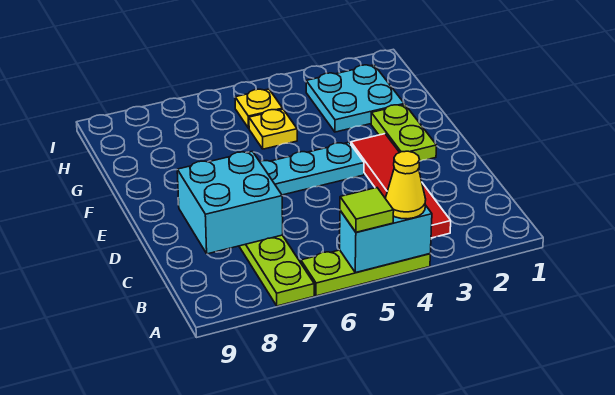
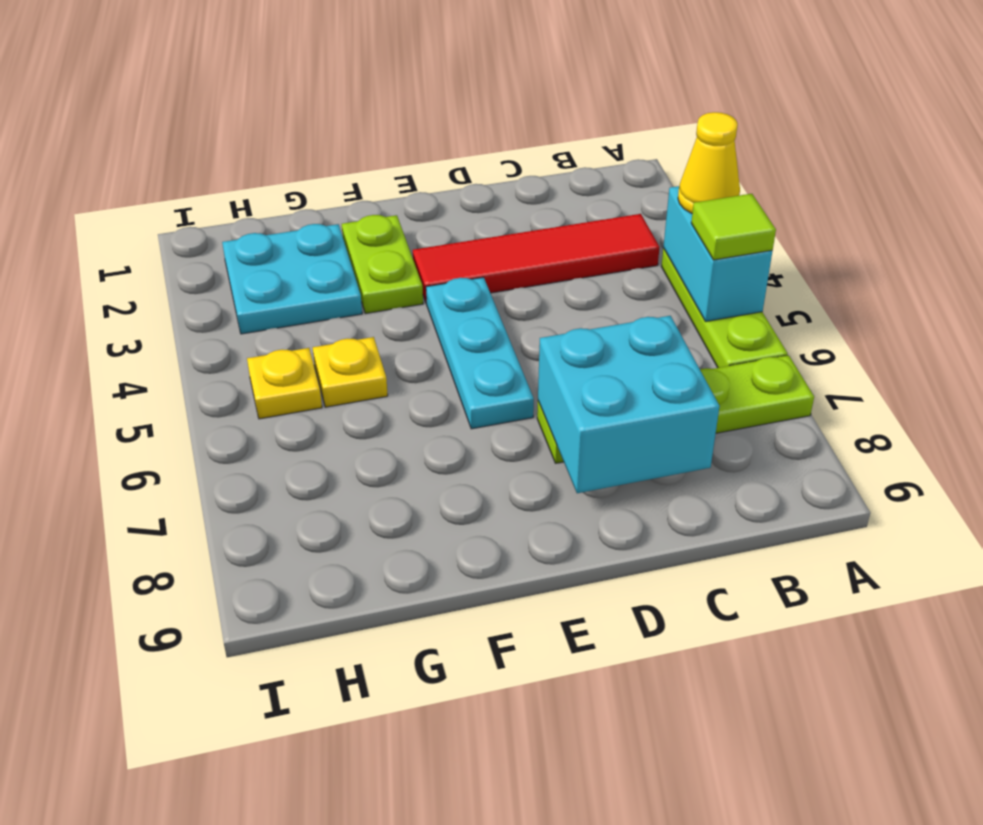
lime plate E2:F2 level 1 -> lime plate F2:F3 level 1

